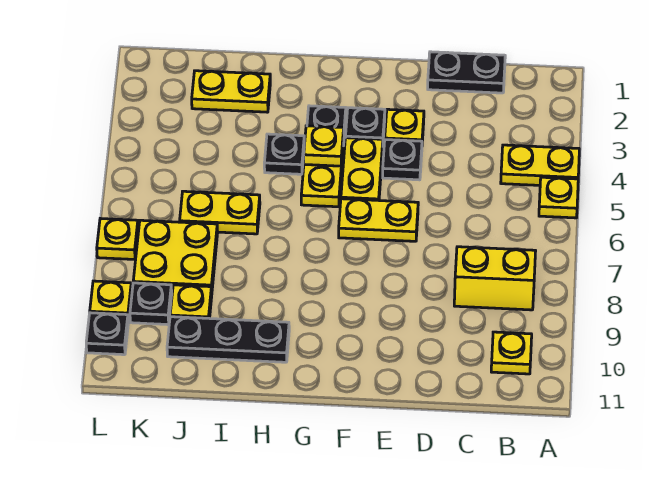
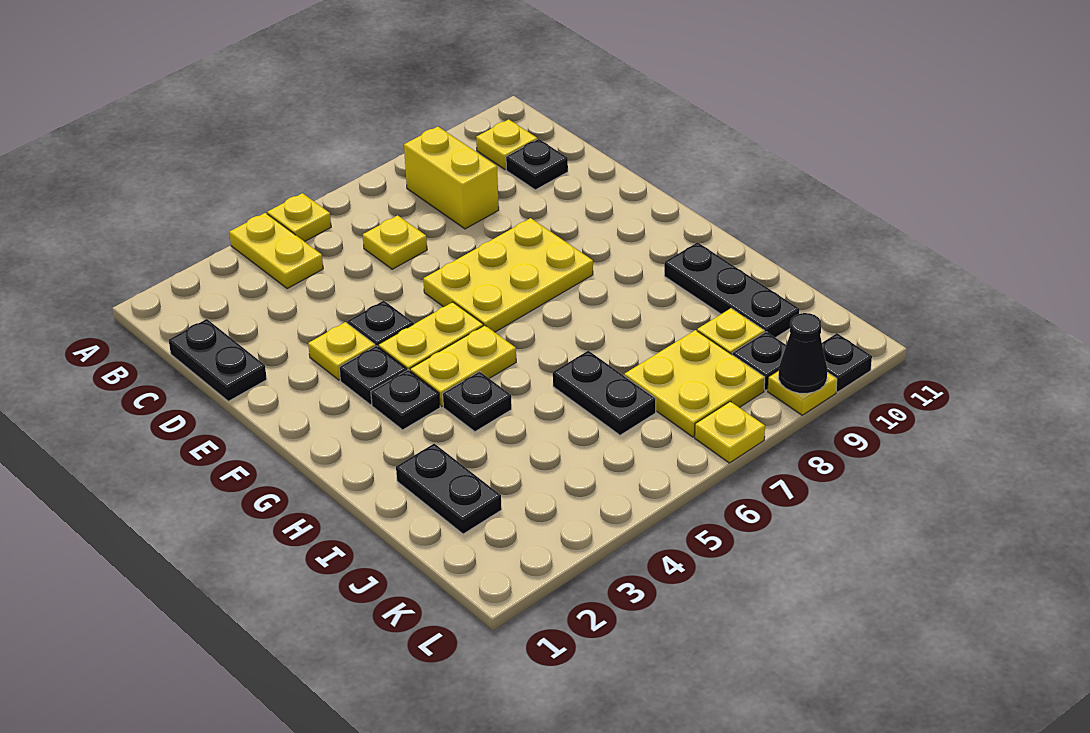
none -> black plate C10 level 1
yellow plate E6:F6 level 1 -> yellow plate E6:F8 level 1
yellow plate G4 level 2 -> yellow plate C6 level 1
yellow plate I2:J2 level 1 -> black plate I2:J2 level 1
yellow plate I6:J6 level 1 -> black plate I6:J6 level 1
none -> black cone L9 level 2

